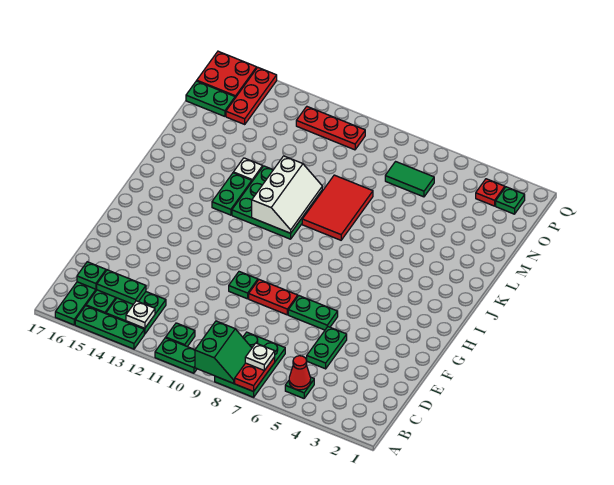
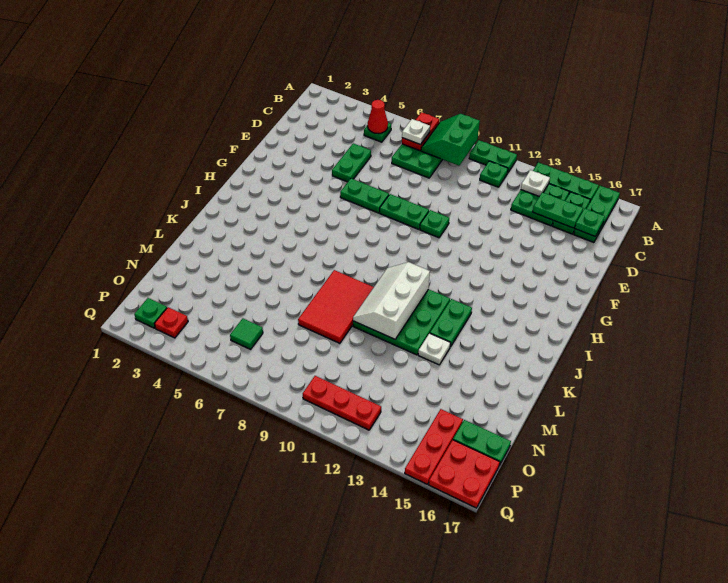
red plate F8:F9 level 1 -> green plate F8:F9 level 1
green tile O6:O7 level 1 -> green tile O6 level 1

